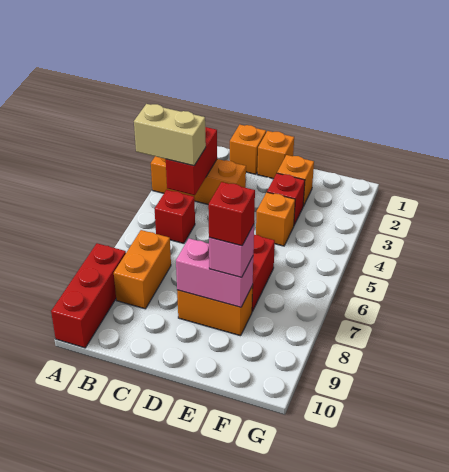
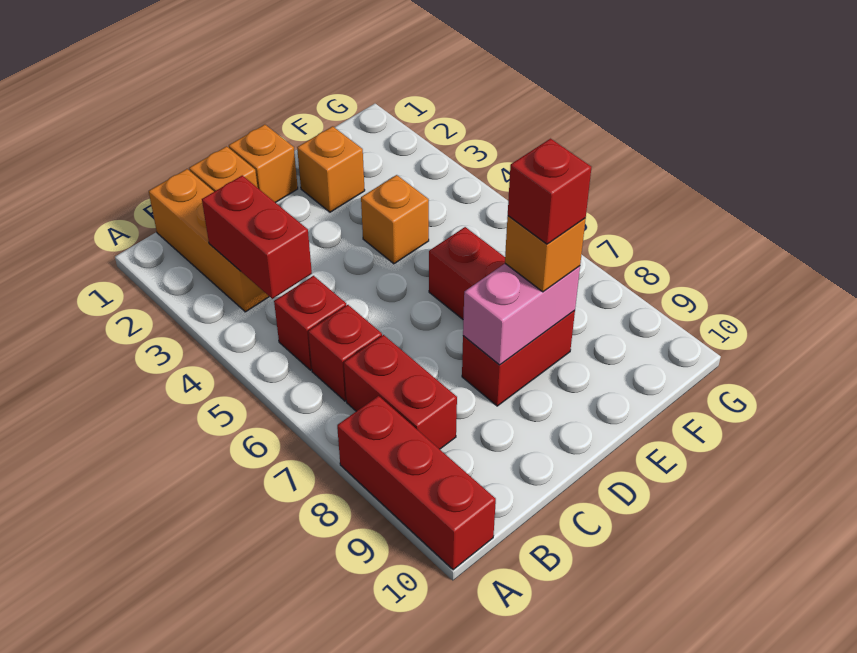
orange brick A3:C3 level 1 -> orange brick B1:B3 level 1
tan brick A4:B4 level 3 -> none
orange brick B7:B8 level 1 -> red brick B7:B8 level 1
orange brick D8:E8 level 1 -> red brick D8:E8 level 1
red brick E3 level 1 -> red brick B6 level 1
pink brick E8 level 3 -> orange brick E8 level 3

